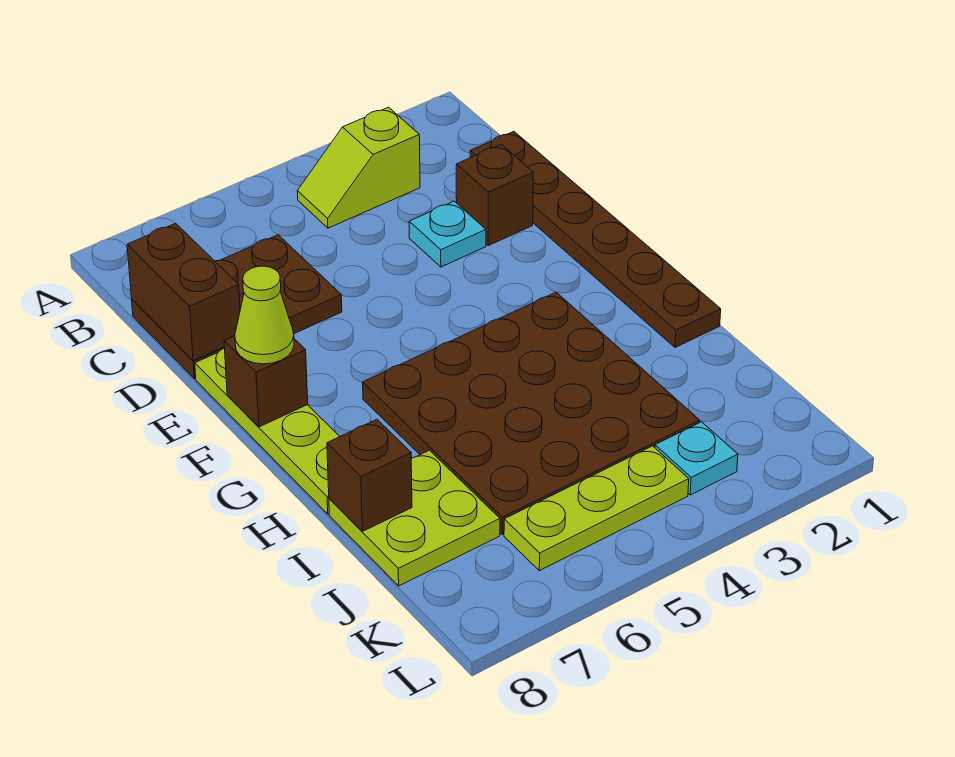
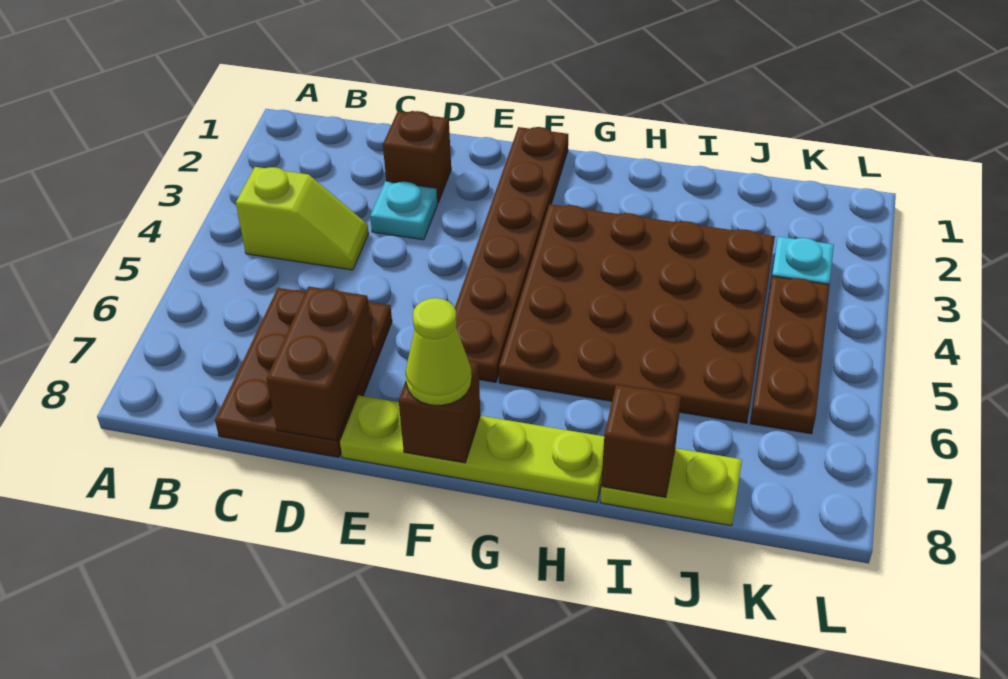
lime slope B3:B4 level 1 top 3 -> lime slope B4:C4 level 1 top B
brown plate C1:H1 level 1 -> brown plate F1:F6 level 1
brown brick C8:D8 level 2 -> brown brick D7:D8 level 2
lime plate I7:J8 level 1 -> lime plate I8:J8 level 1
lime plate K4:K6 level 1 -> brown plate K4:K6 level 1

